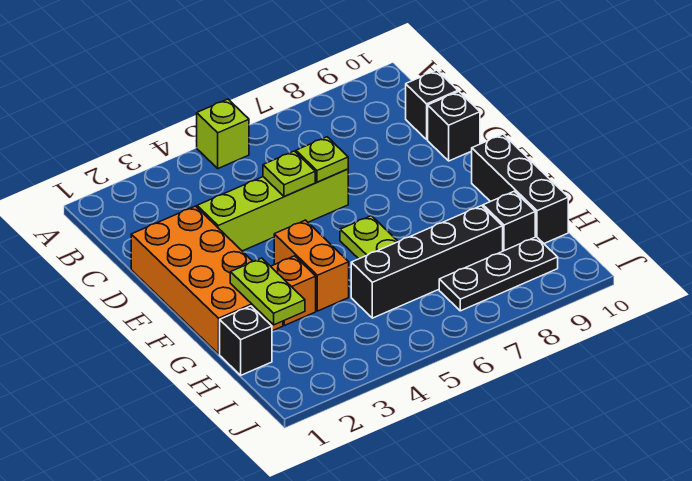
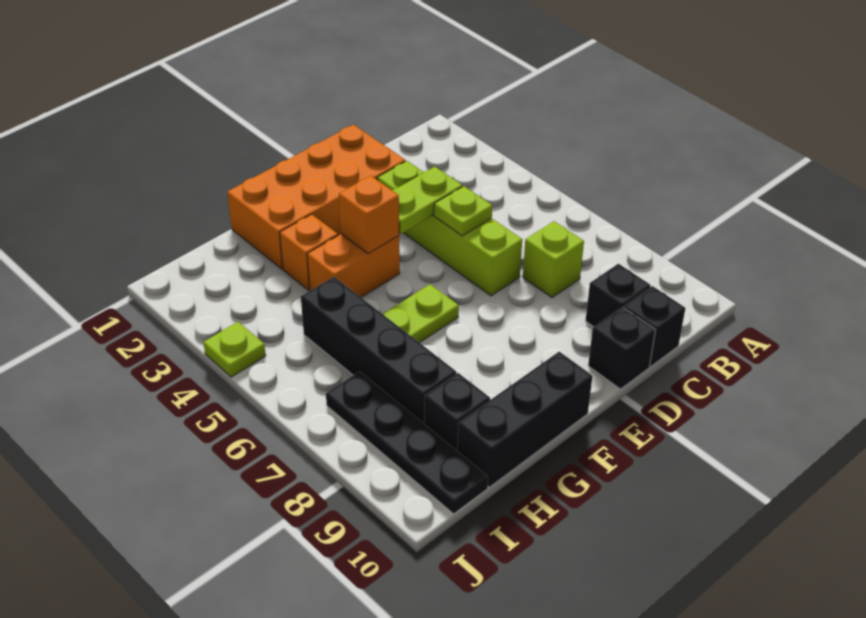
lime brick A5 level 1 -> lime brick C7 level 1
lime plate D6 level 2 -> lime plate J4 level 1
none -> orange brick F4 level 2
lime plate G2:H2 level 2 -> lime plate D4:E4 level 2
black brick H1 level 1 -> black brick C9 level 1
black plate I7:I9 level 1 -> black plate I7:I10 level 1

